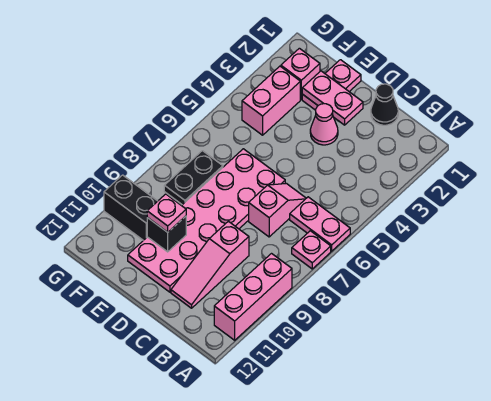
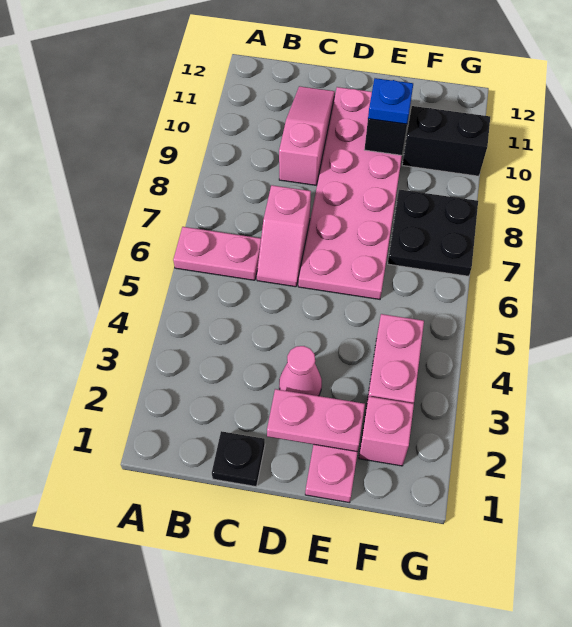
pink plate A7 level 1 -> none
pink brick A9:A11 level 1 -> none
black cone C1 level 1 -> black plate C1 level 1
pink plate E10 level 3 -> blue plate E10 level 3
black plate F7:F8 level 1 -> black plate F7:G8 level 1

